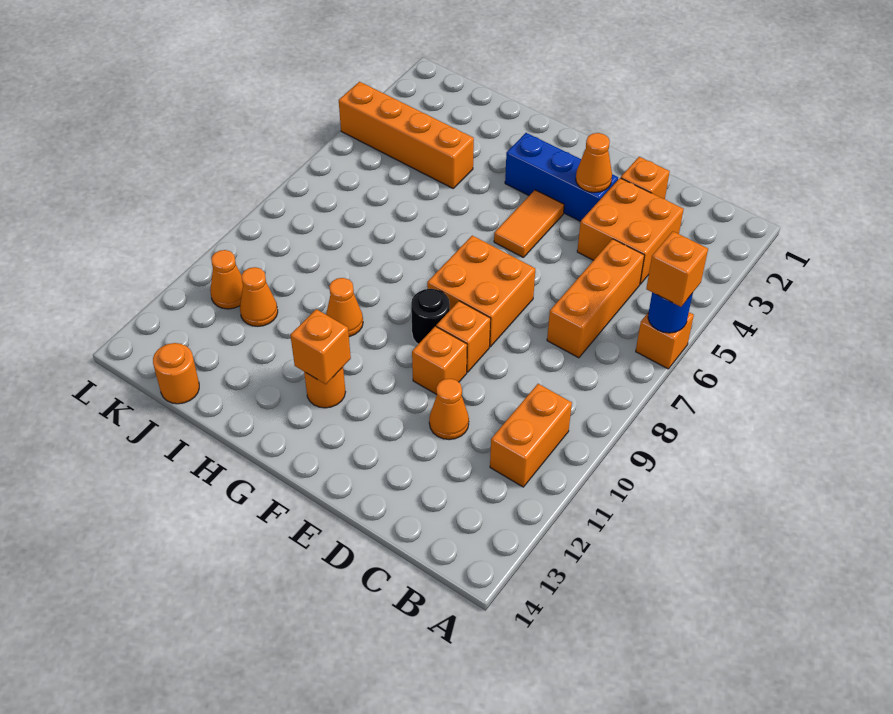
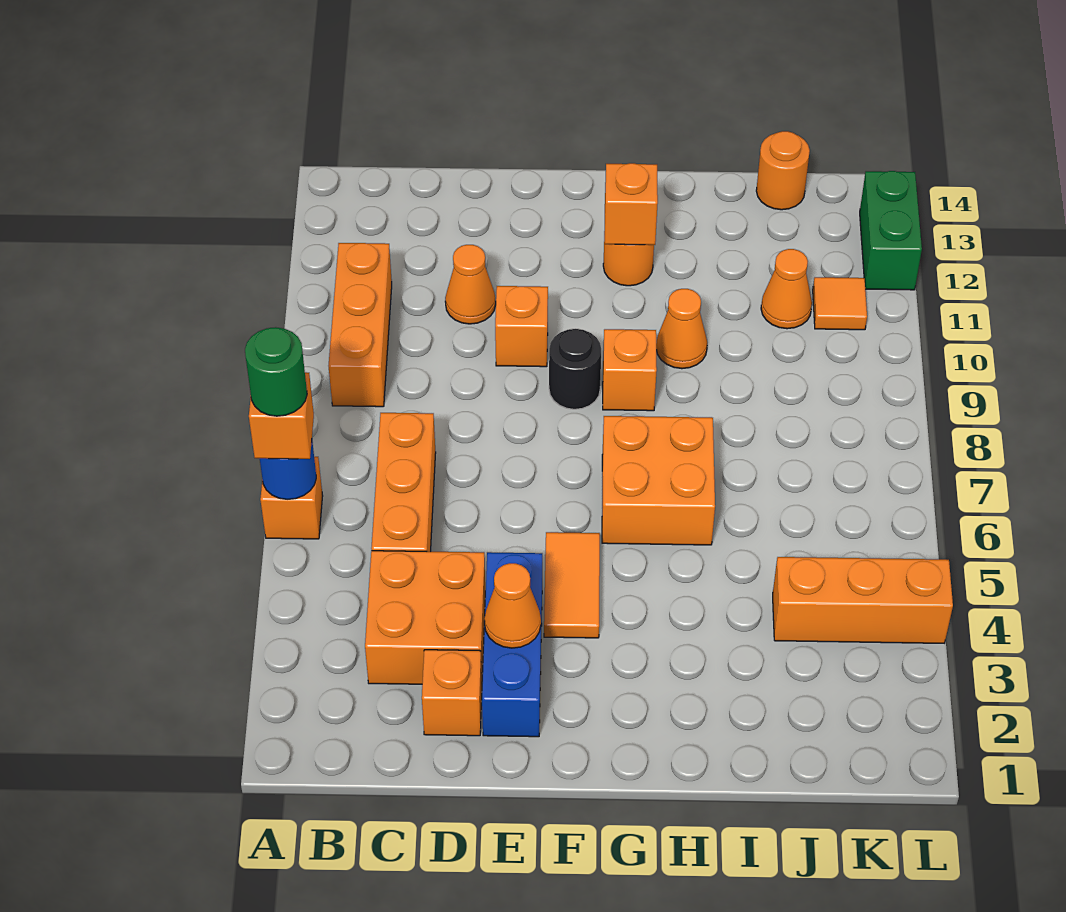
none -> green round brick A6 level 4
orange brick B10:B11 level 1 -> orange brick B9:B11 level 1
blue brick E3:G3 level 1 -> blue brick E2:E4 level 1
orange brick E7:F8 level 1 -> orange brick G6:H7 level 1
orange brick E9 level 1 -> orange brick G9 level 1
orange brick I4:L4 level 1 -> orange brick J4:L4 level 1
orange cone K11 level 1 -> orange tile K11 level 1
none -> green brick L12:L13 level 1

